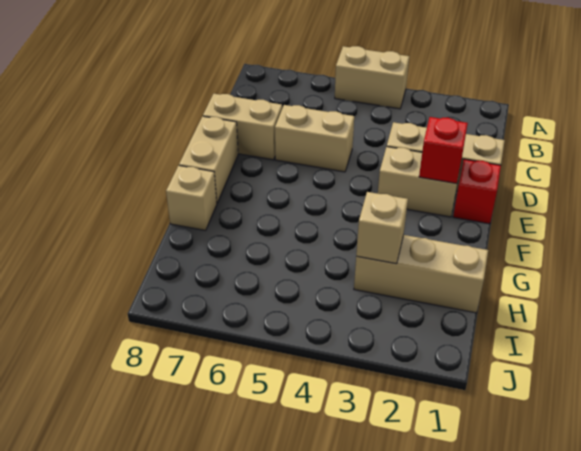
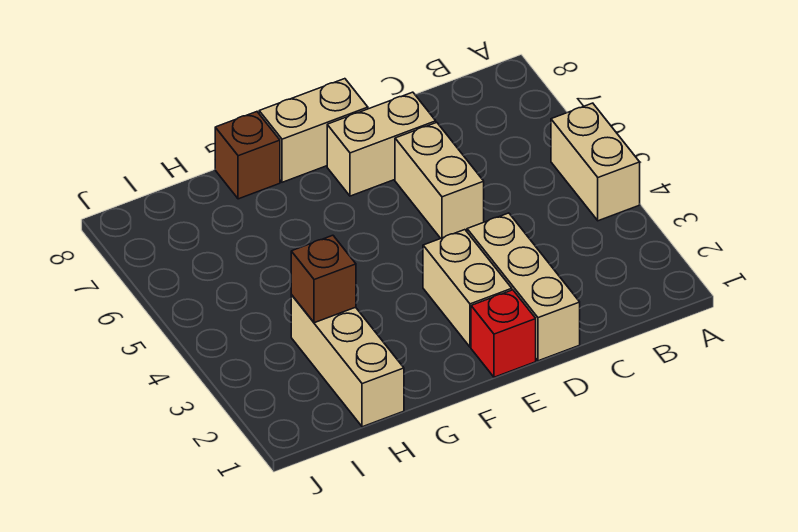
tan brick D7:D8 level 1 -> tan brick D7:E7 level 1
red brick E2 level 2 -> none
tan brick G8 level 1 -> brown brick G8 level 1
tan brick H3 level 2 -> brown brick H3 level 2

